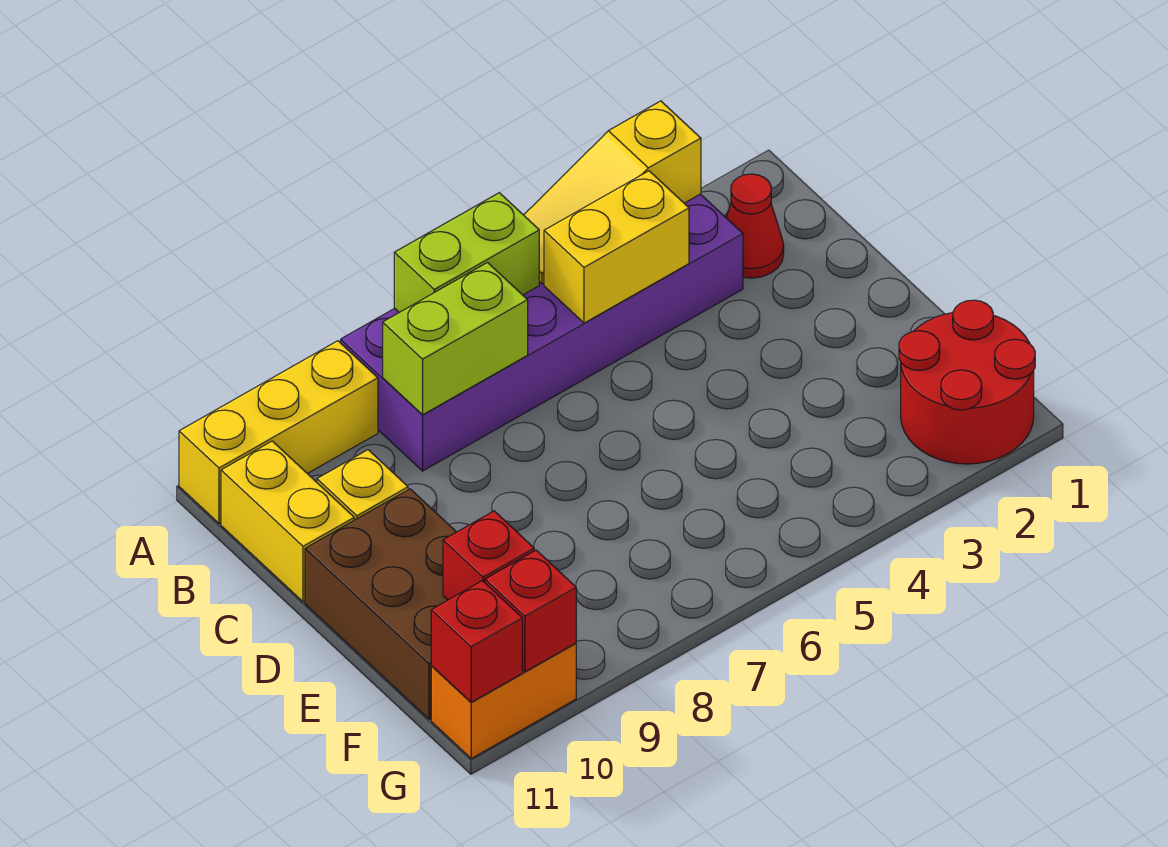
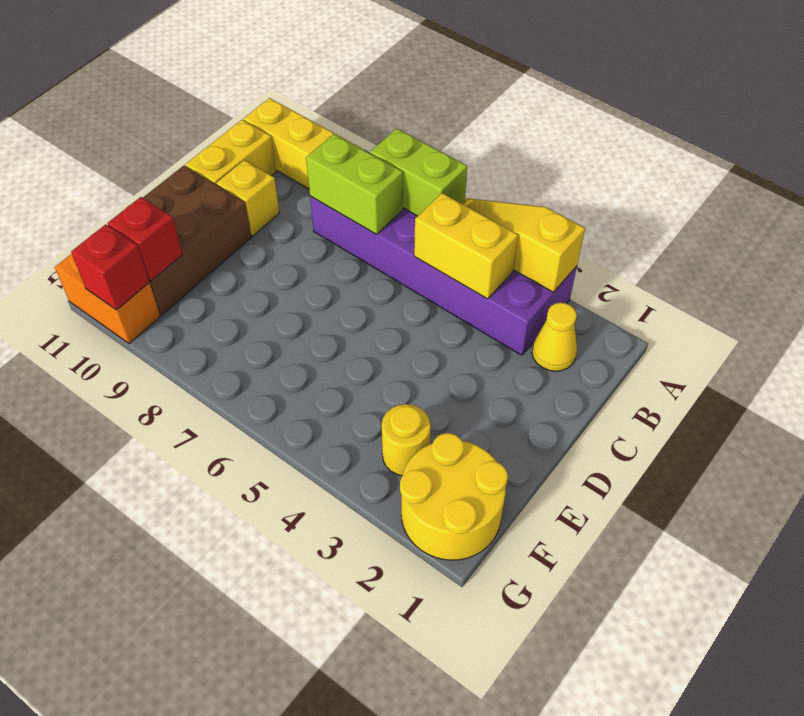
red cone B2 level 1 -> yellow cone B2 level 1
red round brick F1:G2 level 1 -> yellow round brick F1:G2 level 1
none -> yellow round brick F3 level 1
red brick G11 level 2 -> none

